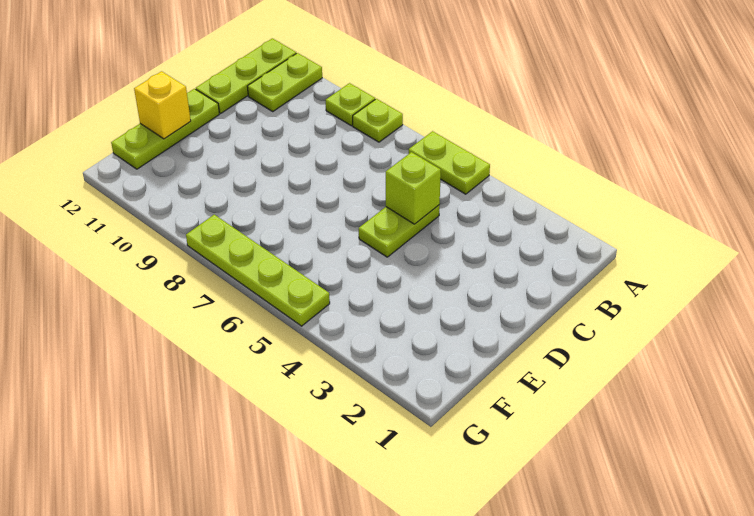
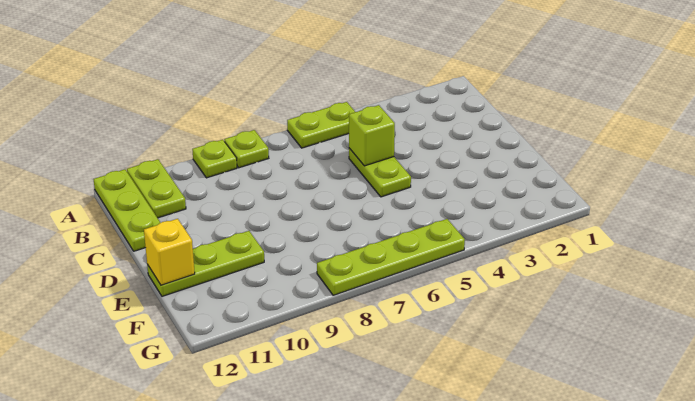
lime plate D12:F12 level 1 -> lime plate E10:E12 level 1

